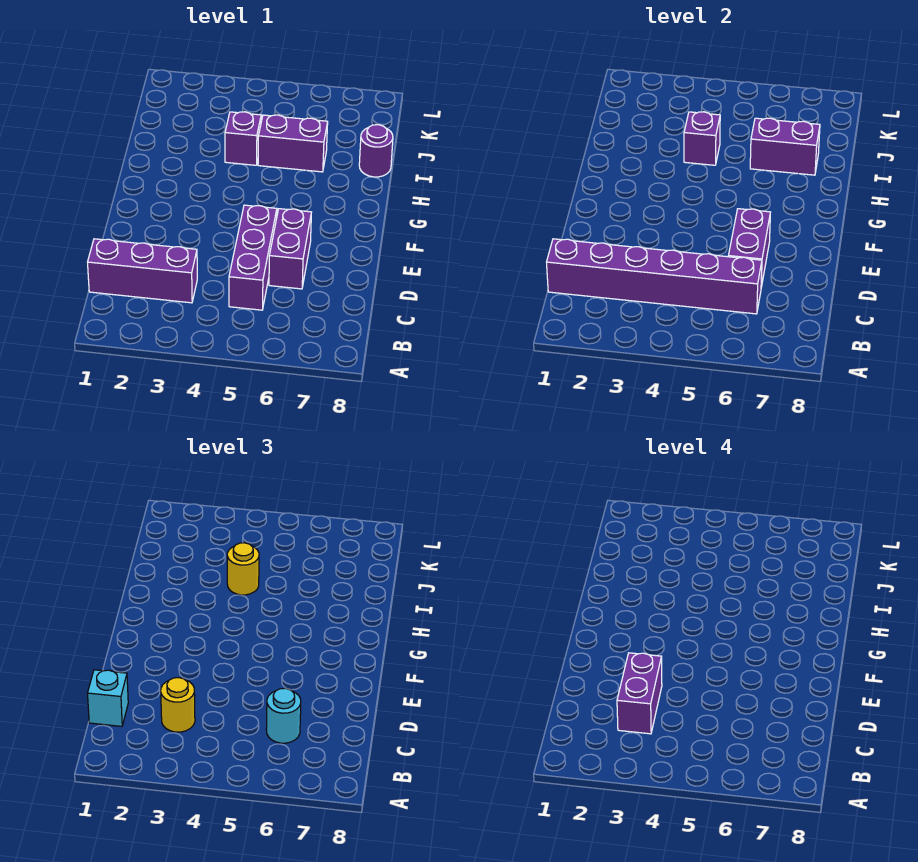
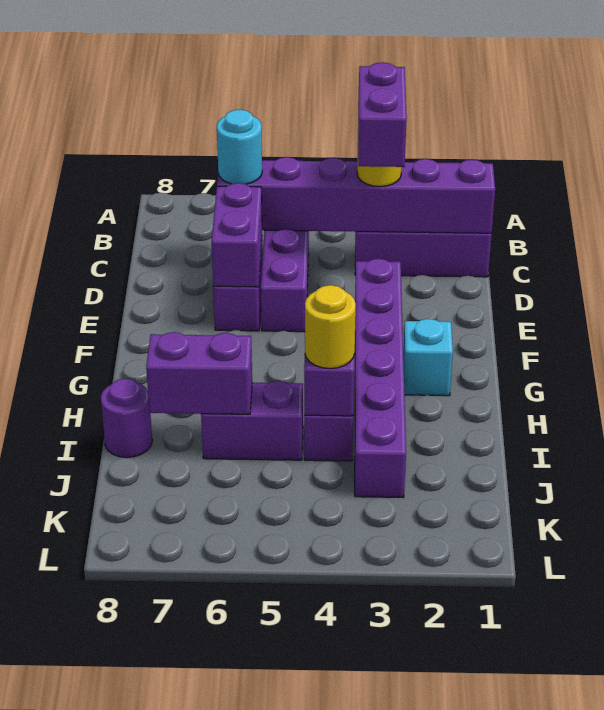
cyan brick C1 level 3 -> cyan brick G2 level 1
none -> purple brick E3:J3 level 1

